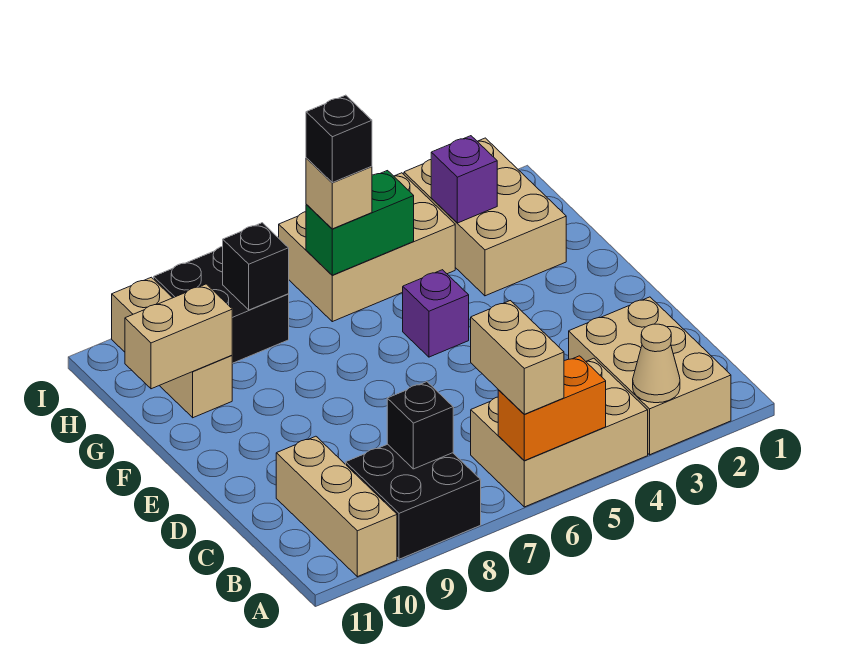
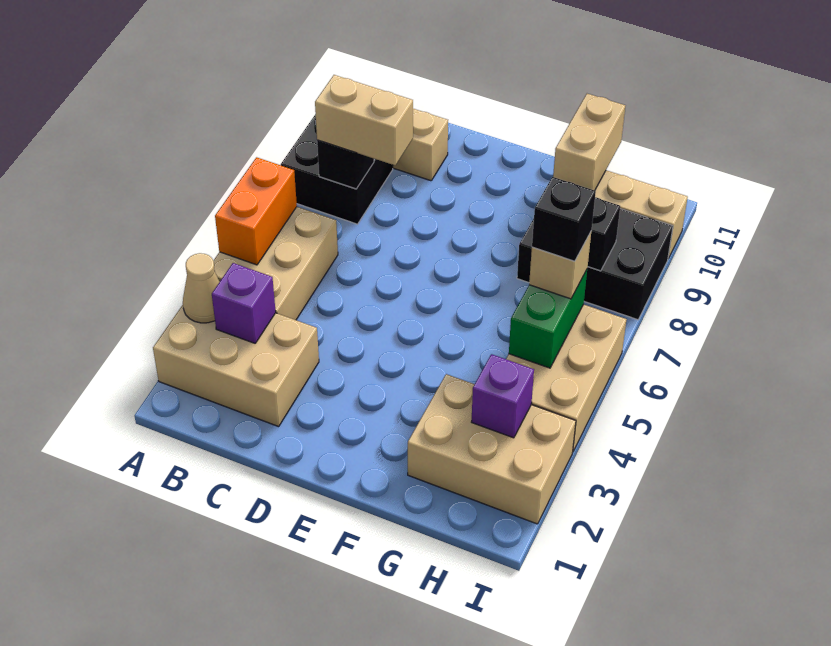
tan brick A6:B6 level 3 -> tan brick B8:C8 level 3
purple brick F5 level 1 -> purple brick B3 level 2
black brick H8:I9 level 1 -> black brick G8:I9 level 1

